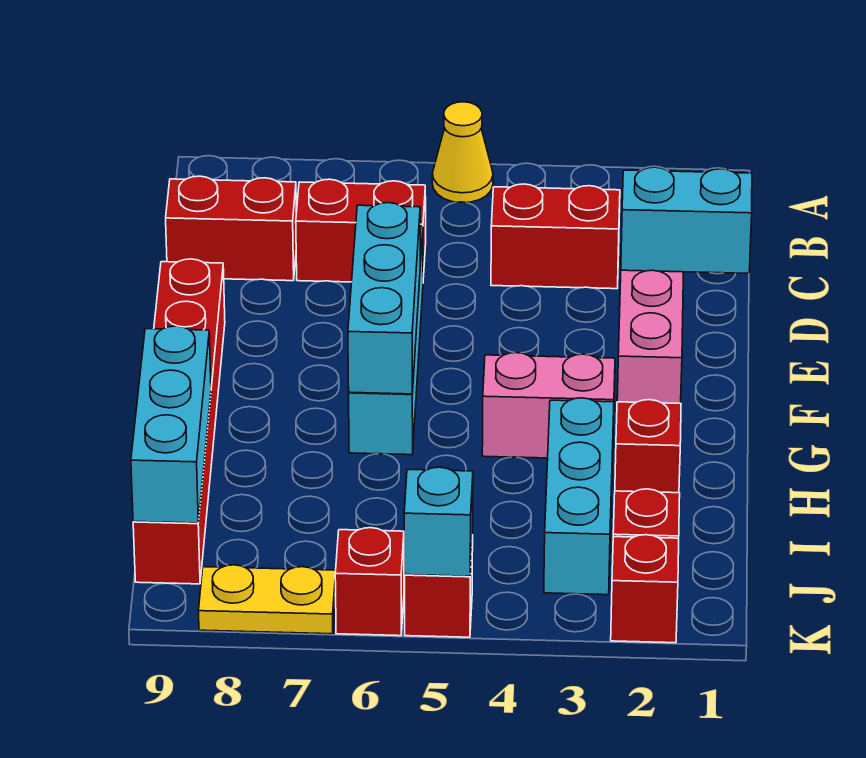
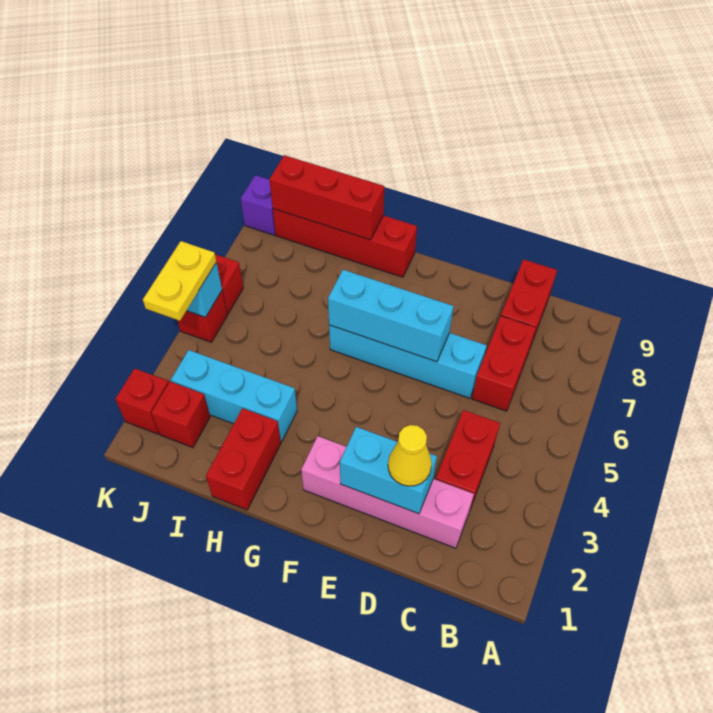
yellow cone A5 level 1 -> yellow cone D2 level 3
cyan brick D1:D2 level 2 -> cyan brick D2:E2 level 2
red brick E9:J9 level 1 -> red brick G9:J9 level 1
pink brick G3:G4 level 1 -> none
red brick H2 level 1 -> red brick H1:H2 level 1
cyan brick H9:J9 level 2 -> red brick H9:J9 level 2
yellow plate K7:K8 level 1 -> yellow plate K4:K5 level 3
none -> purple brick K9 level 1

